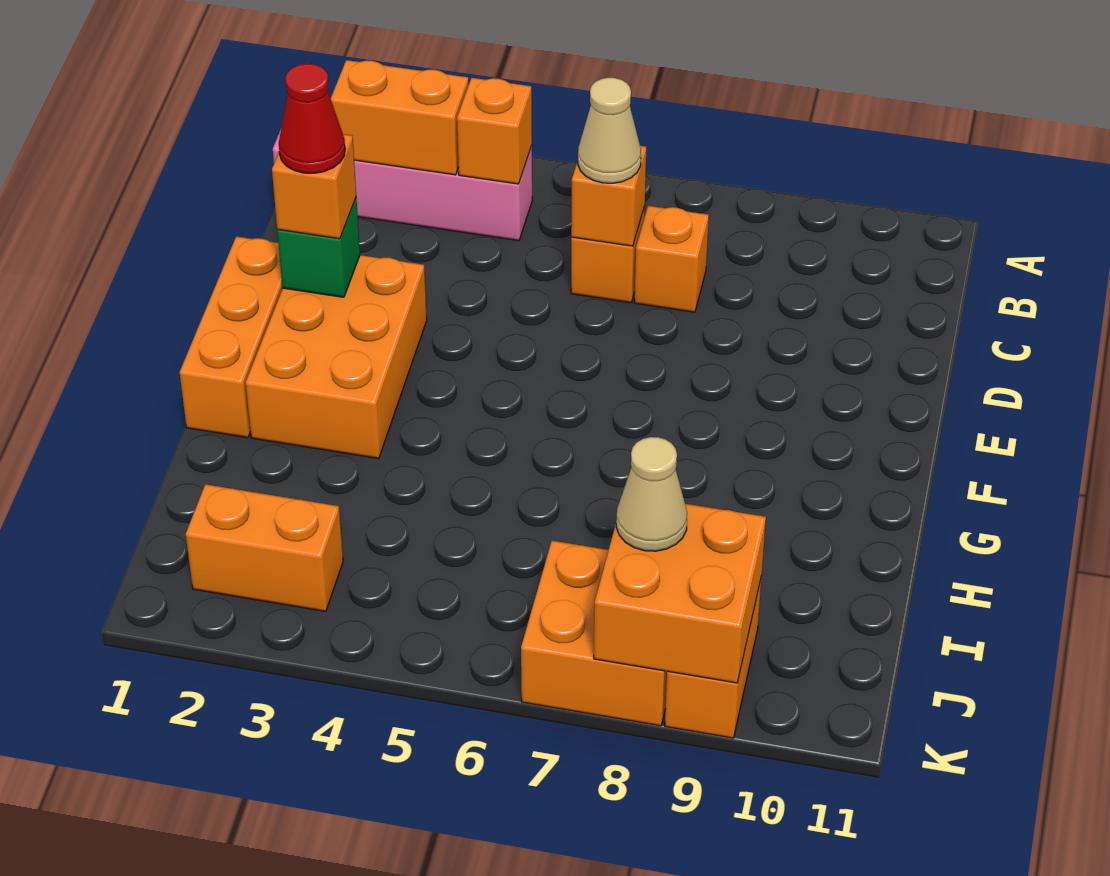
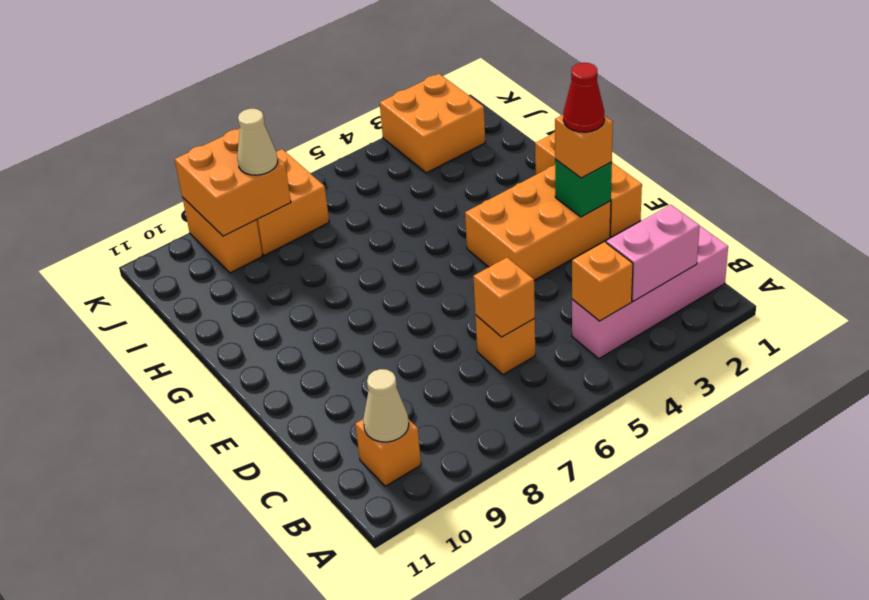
orange brick B2:B3 level 2 -> pink brick B2:B3 level 2
tan cone C6 level 3 -> tan cone B10 level 2
orange brick C7 level 1 -> orange brick B10 level 1
orange brick E2:G3 level 1 -> orange brick E2:F4 level 1
orange brick J2:J3 level 1 -> orange brick J2:K3 level 1

